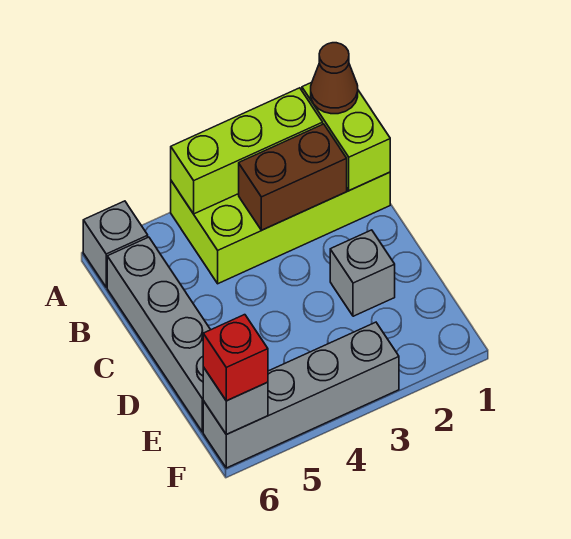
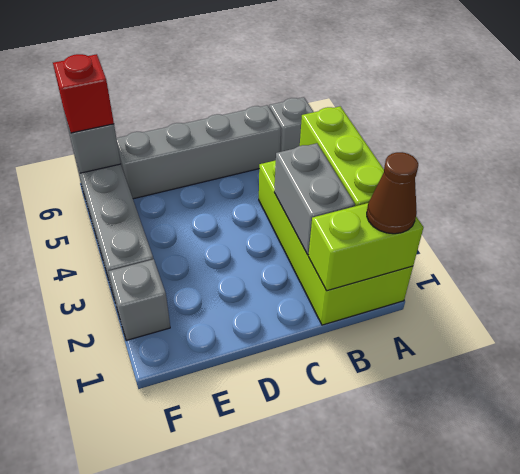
brown brick B2:B3 level 2 -> grey brick B2:B3 level 2
grey brick D2 level 1 -> grey brick F2 level 1

